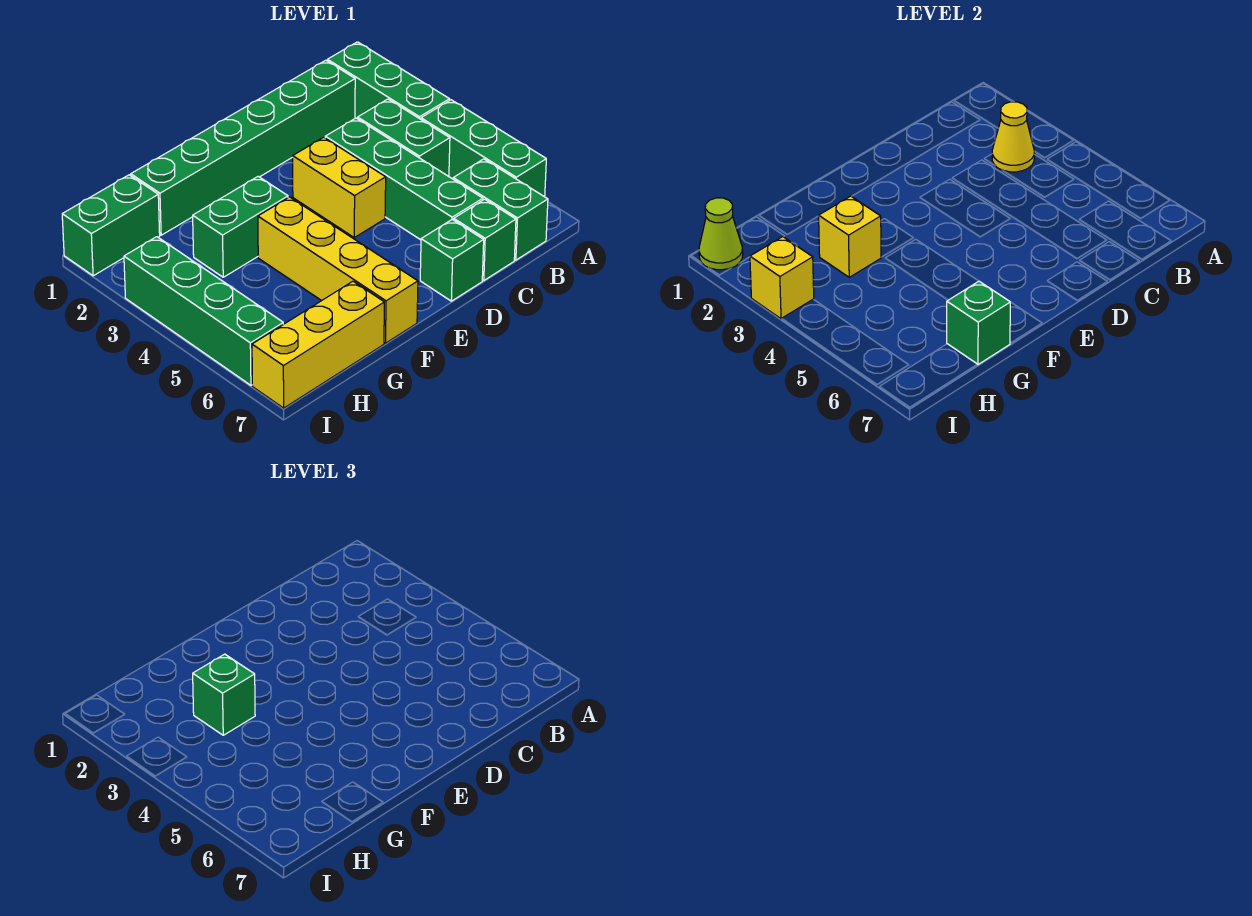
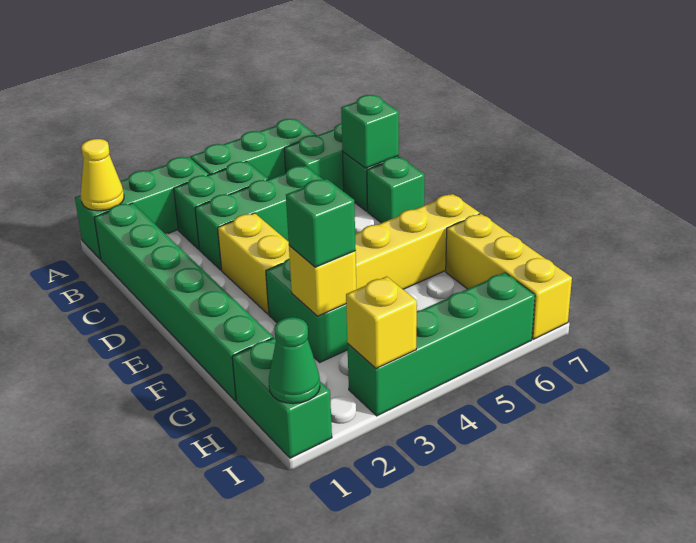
yellow cone B3 level 2 -> yellow cone A1 level 2
green brick C3:C6 level 1 -> green brick C3:C5 level 1
yellow brick D3:D4 level 1 -> yellow brick D3:E3 level 1
green brick G7 level 2 -> green brick C7 level 2
lime cone I1 level 2 -> green cone I1 level 2

